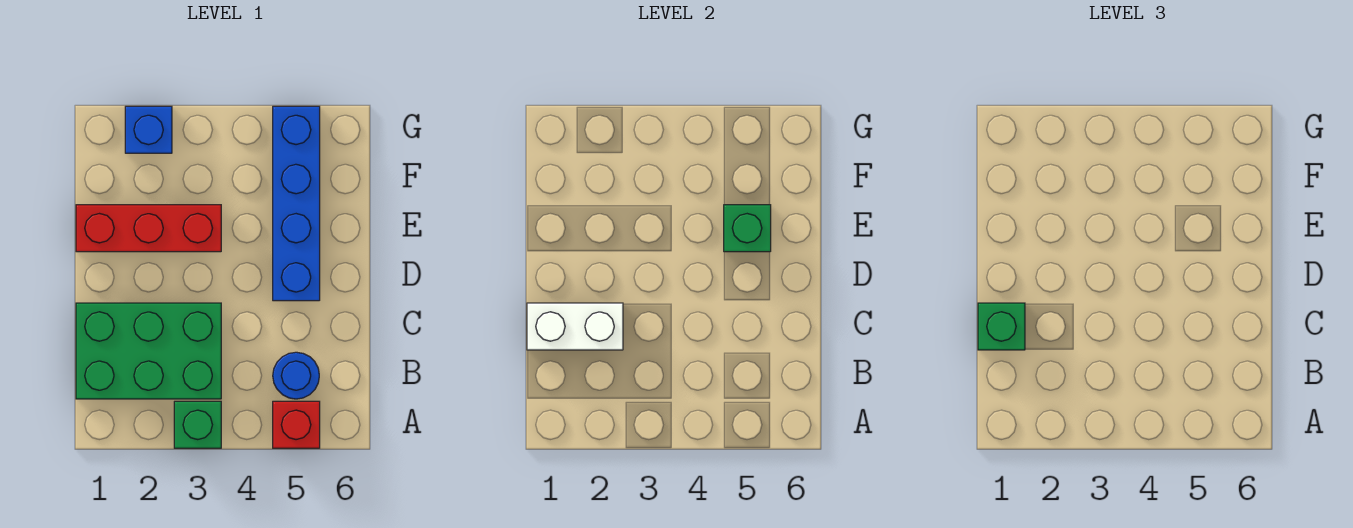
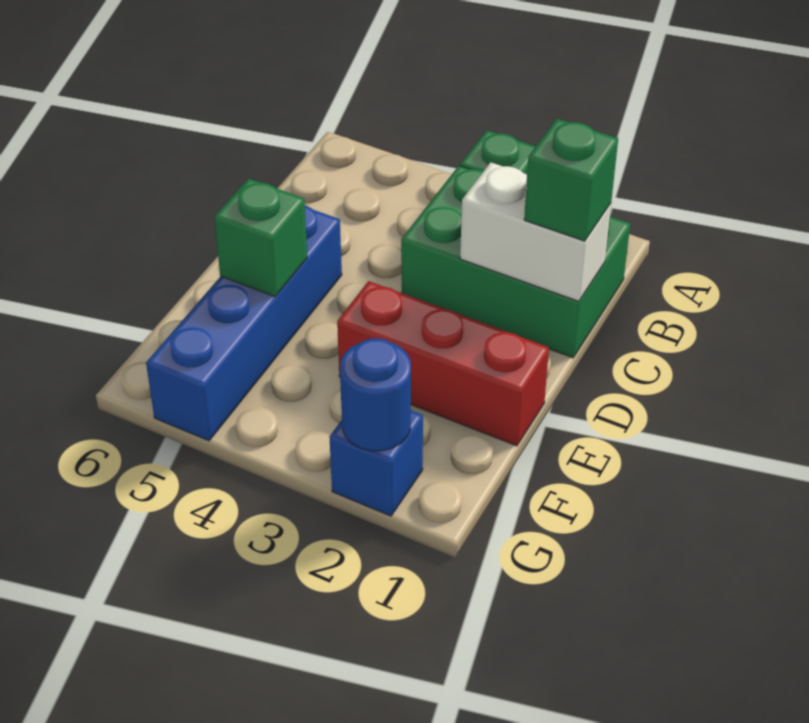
red brick A5 level 1 -> none
blue round brick B5 level 1 -> blue round brick G2 level 2

